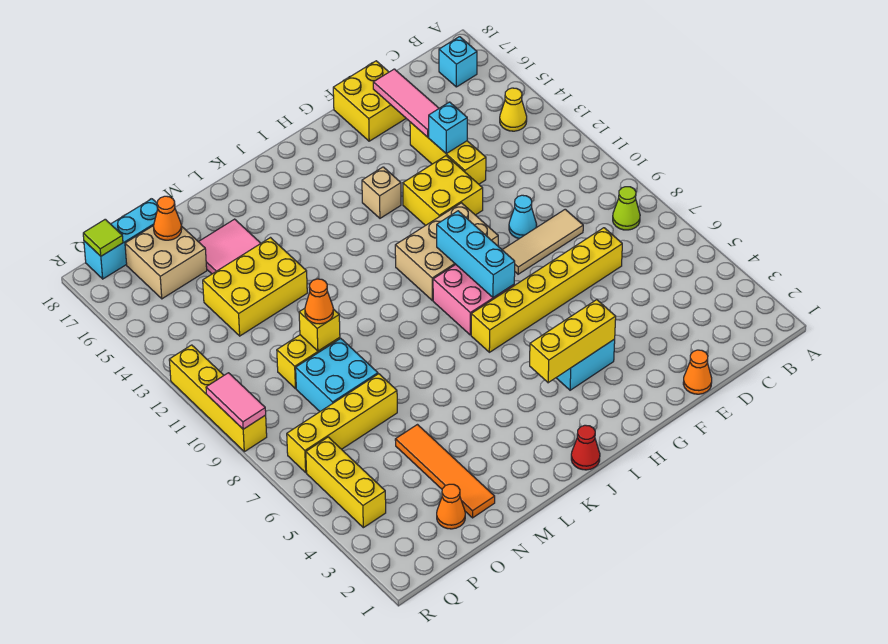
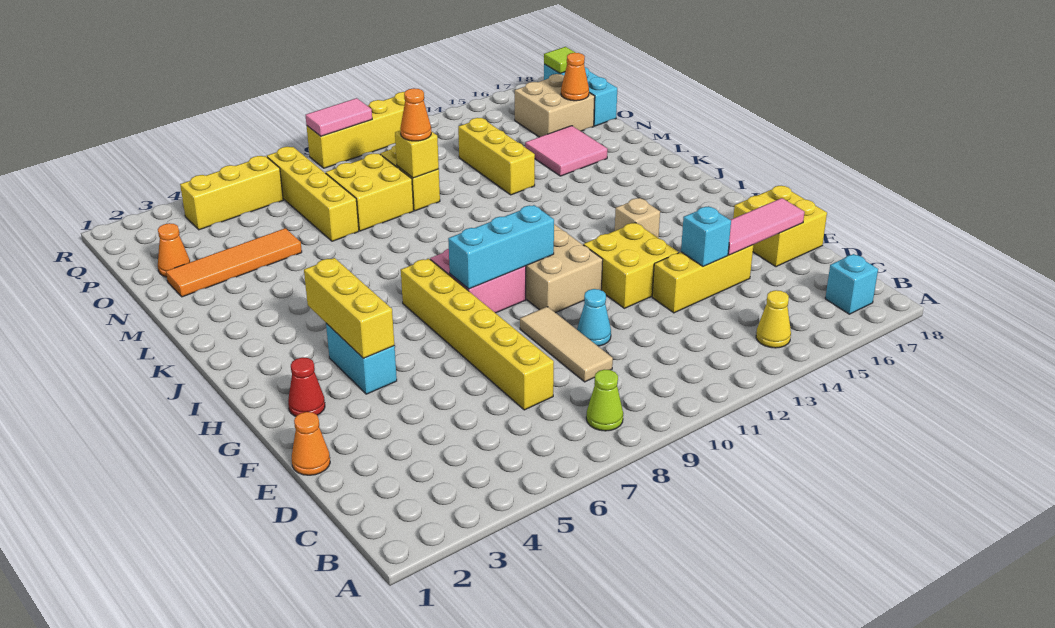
red cone J1 level 1 -> red cone G2 level 1
yellow brick M13:O14 level 1 -> yellow brick M13:O13 level 1
cyan brick N8:O9 level 1 -> yellow brick N8:O9 level 1

